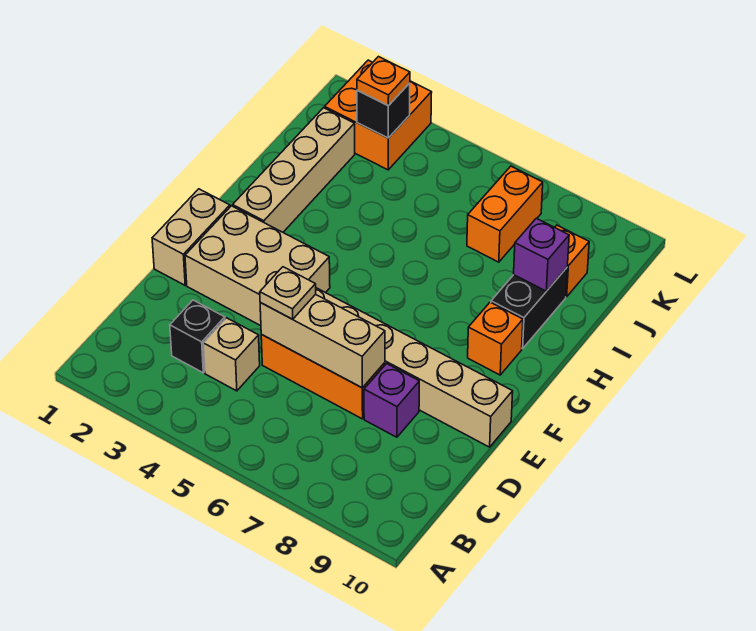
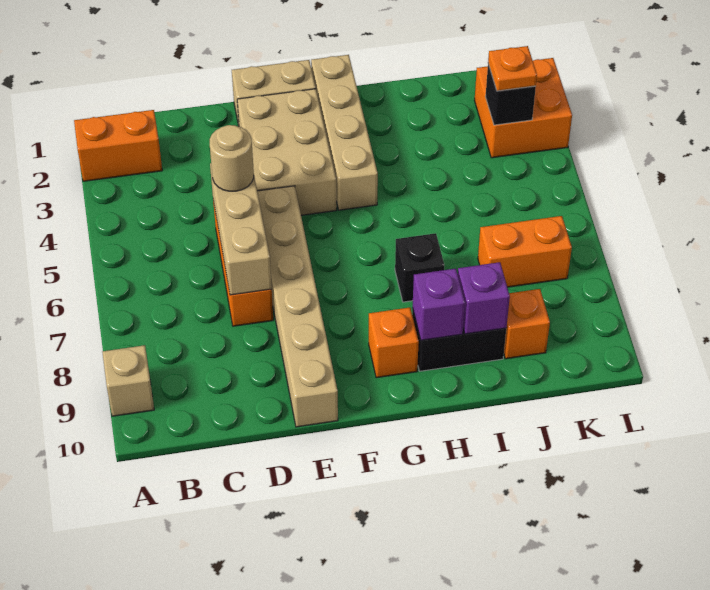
none -> orange brick A2:B2 level 1
black brick C3 level 1 -> black brick H7 level 1
tan brick C4 level 1 -> tan brick A9 level 1
tan plate D5 level 3 -> tan round brick D5 level 3
purple brick D8 level 1 -> purple brick H9 level 2
tan brick G2:J2 level 1 -> tan brick G1:G4 level 1

